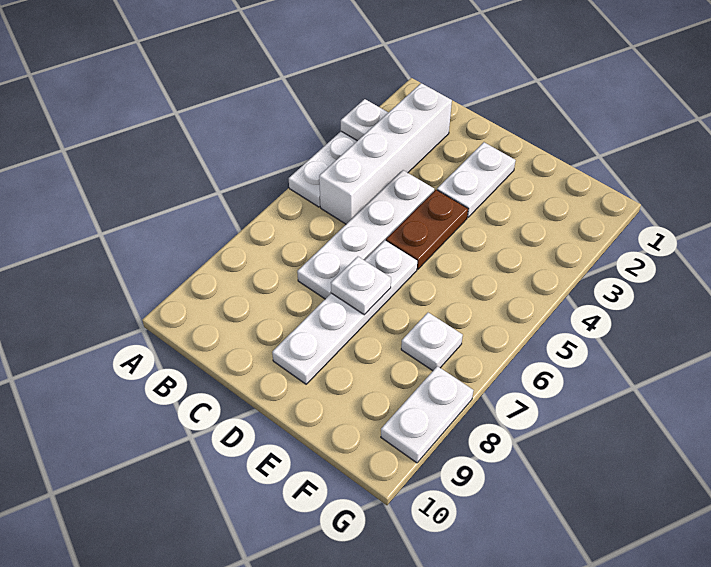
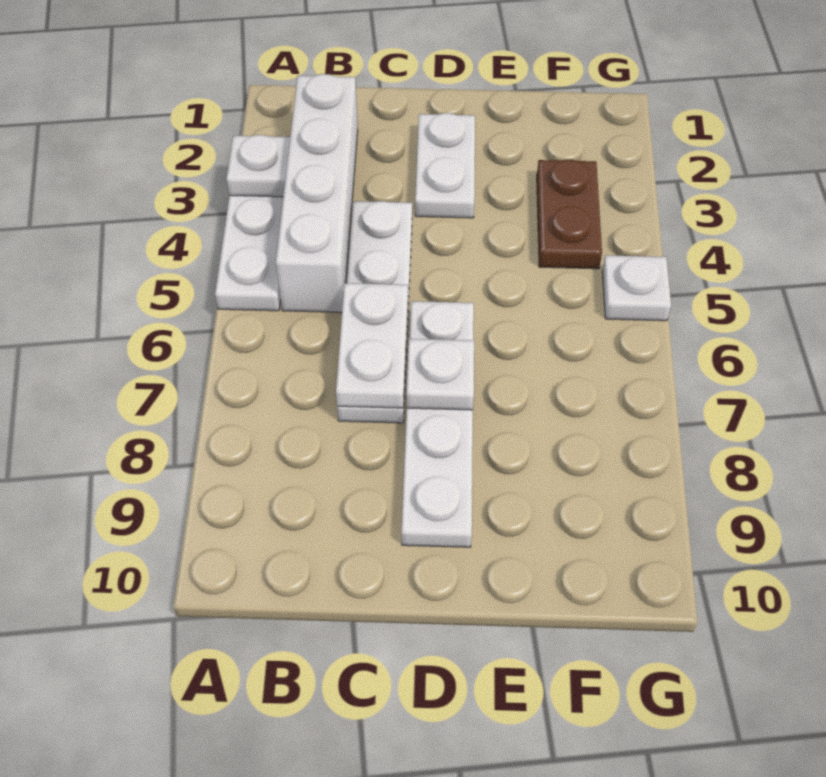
brown plate D4:D5 level 1 -> brown plate F3:F4 level 1
white plate F7 level 1 -> white plate G5 level 1
white plate G8:G9 level 1 -> white plate C6:C7 level 2

